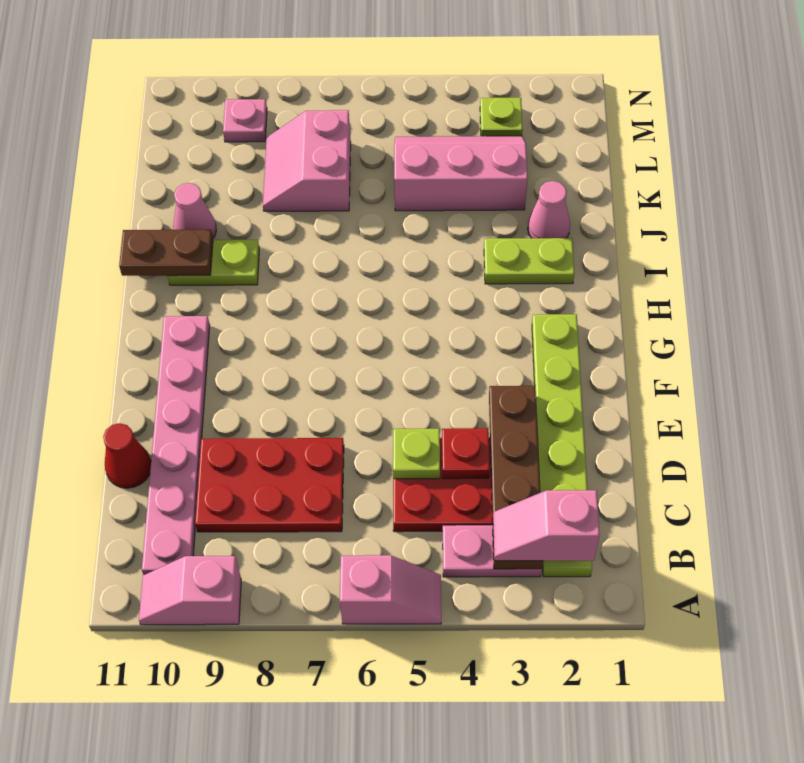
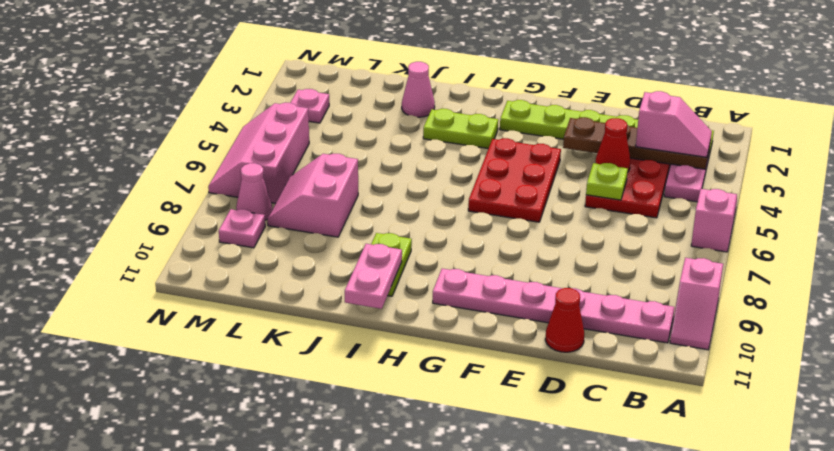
pink slope B2:B3 level 3 top 2 -> pink slope B3:C3 level 3 top C
red plate C7:D9 level 1 -> red plate F4:G6 level 1
red plate D4 level 2 -> red cone D4 level 2
lime plate I2:I3 level 1 -> lime plate H3:I3 level 1
brown plate I10:I11 level 2 -> pink plate I10:I11 level 2
pink cone J10 level 1 -> pink cone M8 level 1
pink slope K3:L5 level 1 top K -> pink slope M5:N7 level 1 top M
pink slope K7:L8 level 1 top 7 -> pink slope K7:L8 level 1 top K
lime plate M3 level 1 -> pink plate M3 level 1

